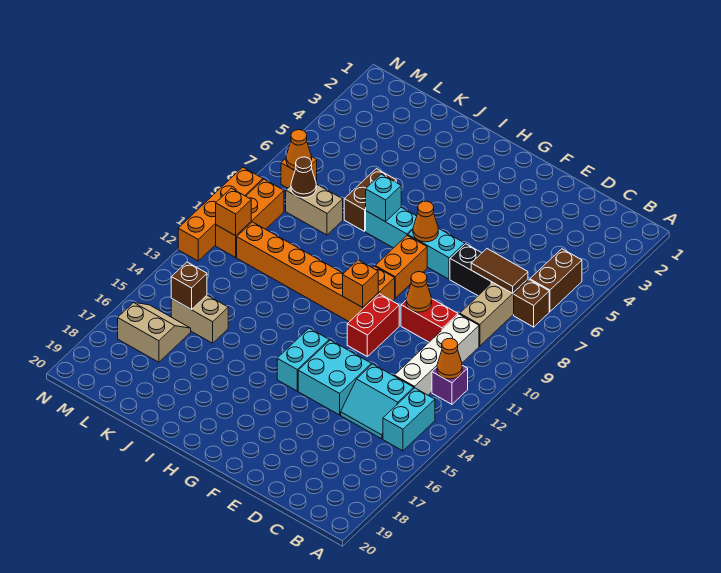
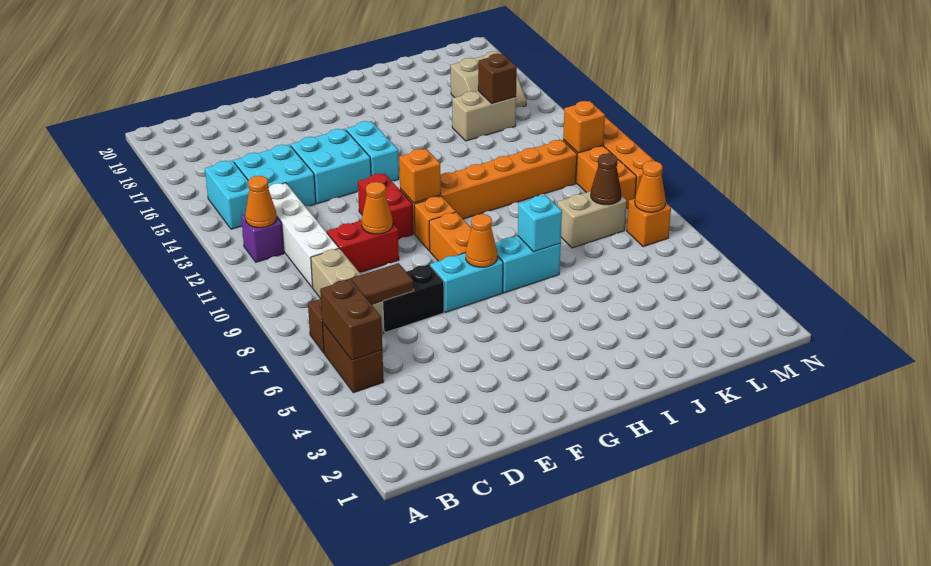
cyan slope C14:D15 level 1 top 14 -> cyan brick C14:D15 level 1
brown brick J6:J7 level 1 -> brown brick B5:B6 level 2

